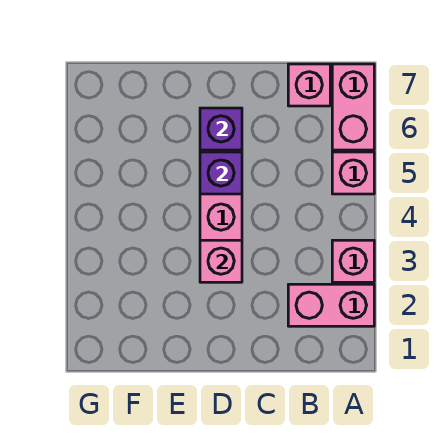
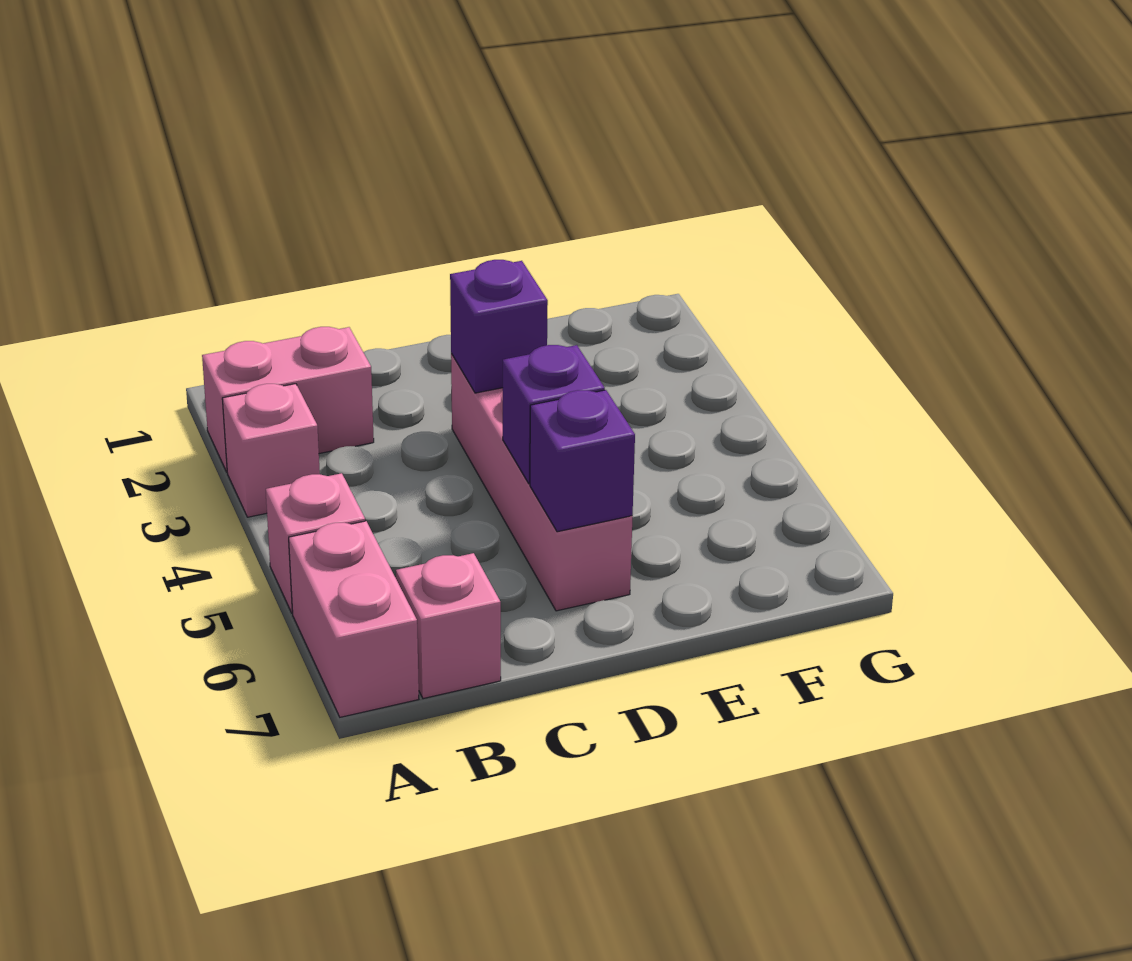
pink brick D3 level 2 -> purple brick D3 level 2

